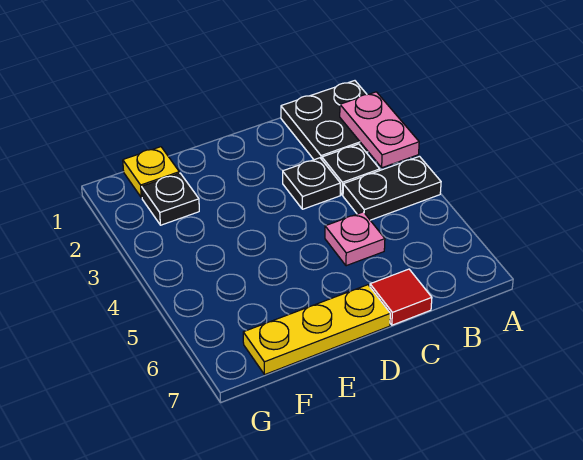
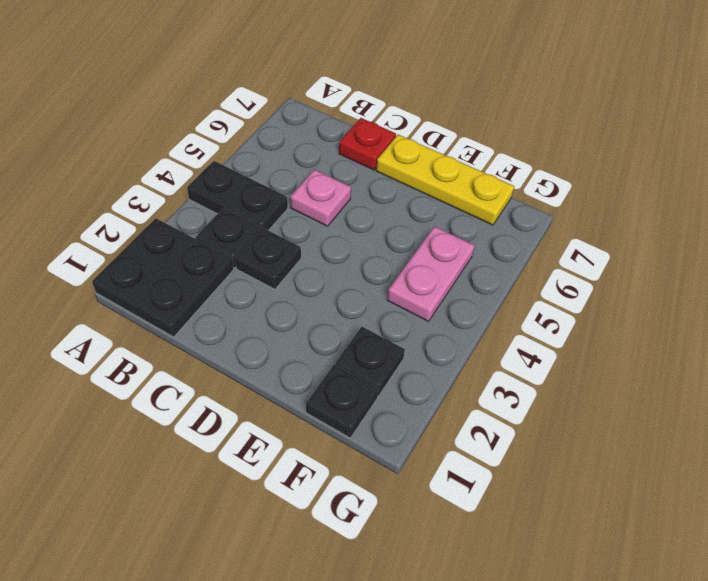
pink plate A2:A3 level 2 -> pink plate F4:F5 level 1
red tile C7 level 1 -> red plate C7 level 1
yellow plate F1 level 1 -> black plate F1 level 1

